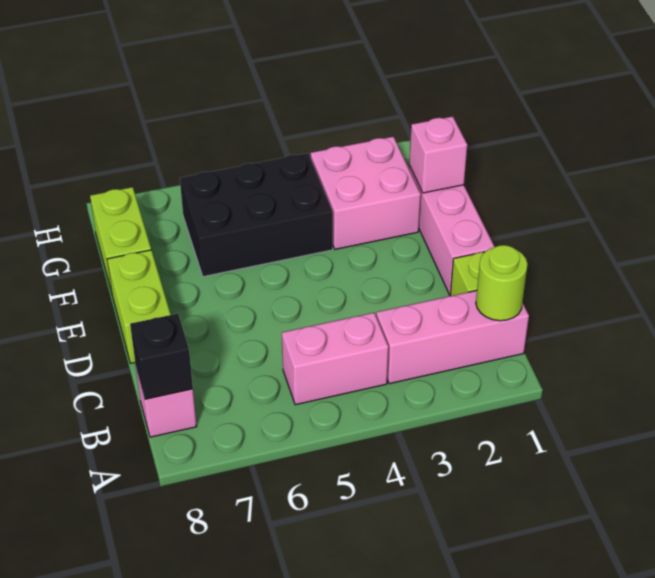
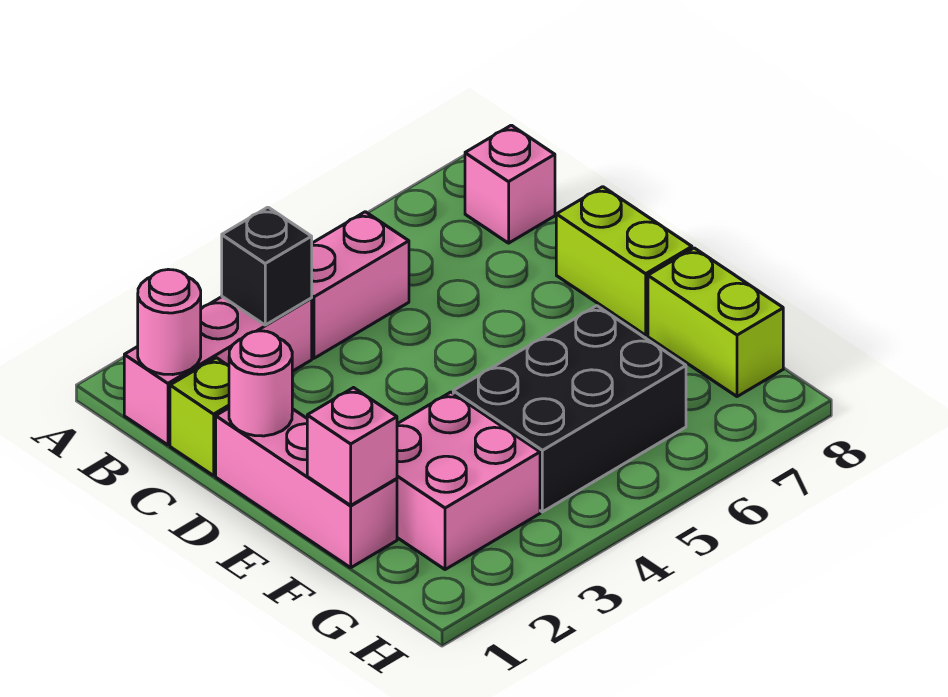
lime round brick B1 level 2 -> pink round brick B1 level 2
black brick B8 level 2 -> black brick B3 level 2
none -> pink round brick D1 level 2

